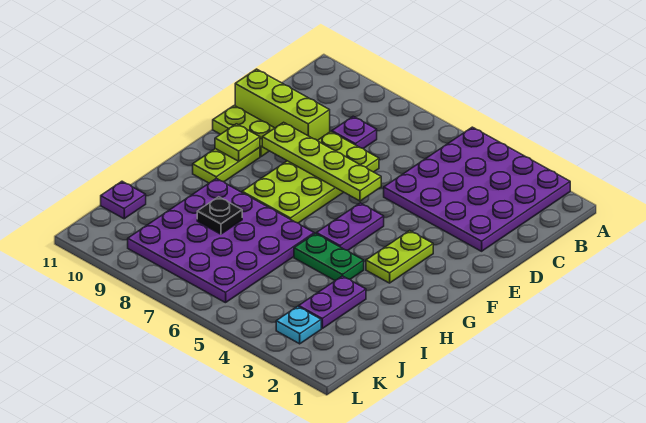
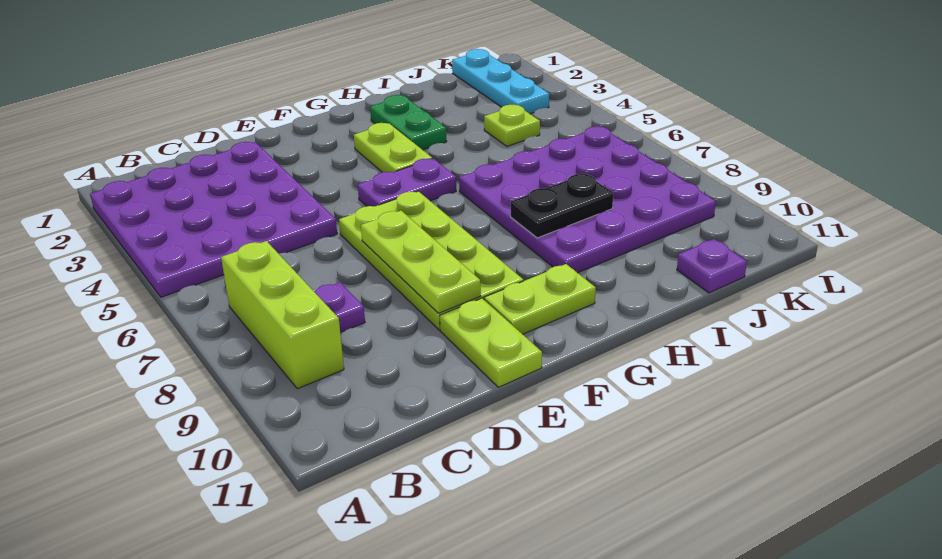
lime plate D7:G8 level 1 -> lime plate E6:F9 level 1
lime brick D9:D11 level 1 -> lime brick B7:B9 level 1
lime plate E6:E9 level 2 -> lime plate E7:E9 level 2
lime plate F3:G3 level 1 -> lime plate G3:G4 level 1
lime plate F10 level 2 -> lime plate J4 level 1
green plate H4:H5 level 1 -> green plate H2:H3 level 1
purple plate I3:J3 level 1 -> none
black plate I8 level 2 -> black plate H8:I8 level 2
cyan plate K3 level 1 -> cyan plate K1:K3 level 1

